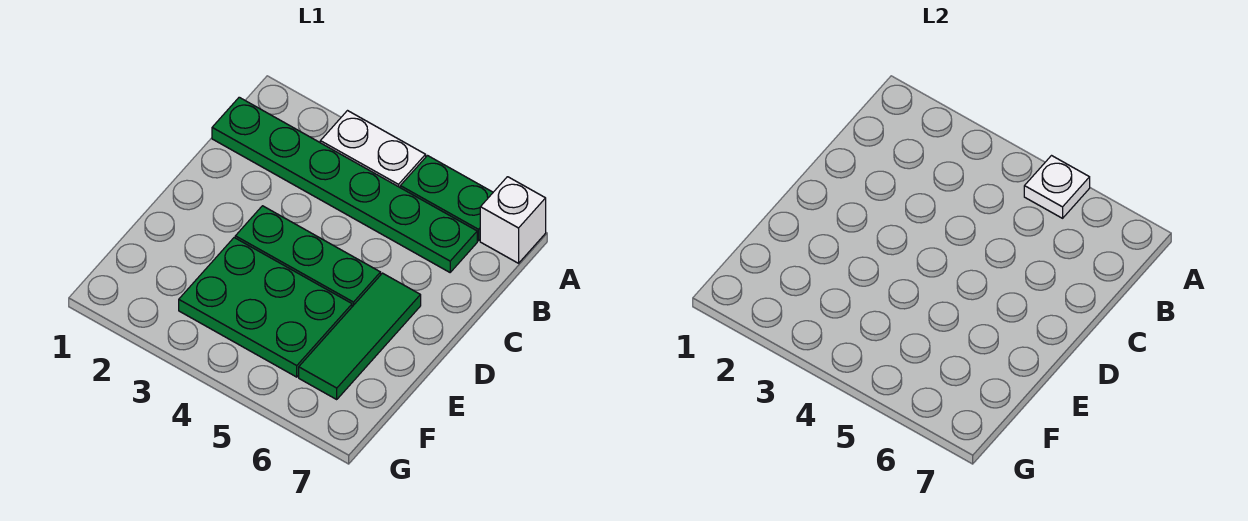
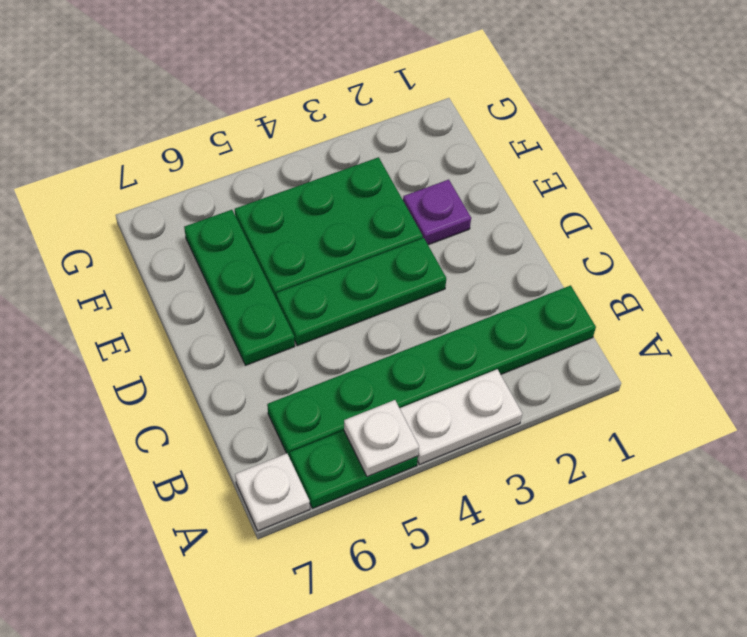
white brick A7 level 1 -> white plate A7 level 1
green tile D6:F6 level 1 -> green plate D6:F6 level 1
none -> purple plate E2 level 1

